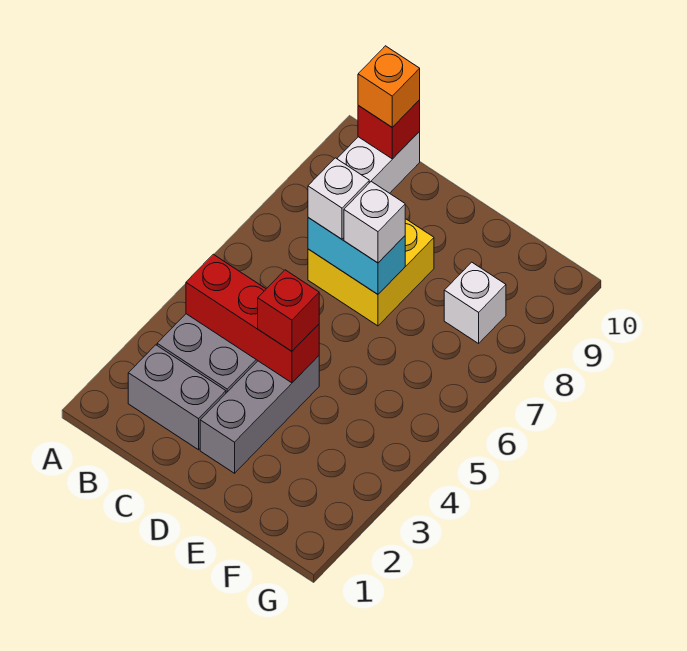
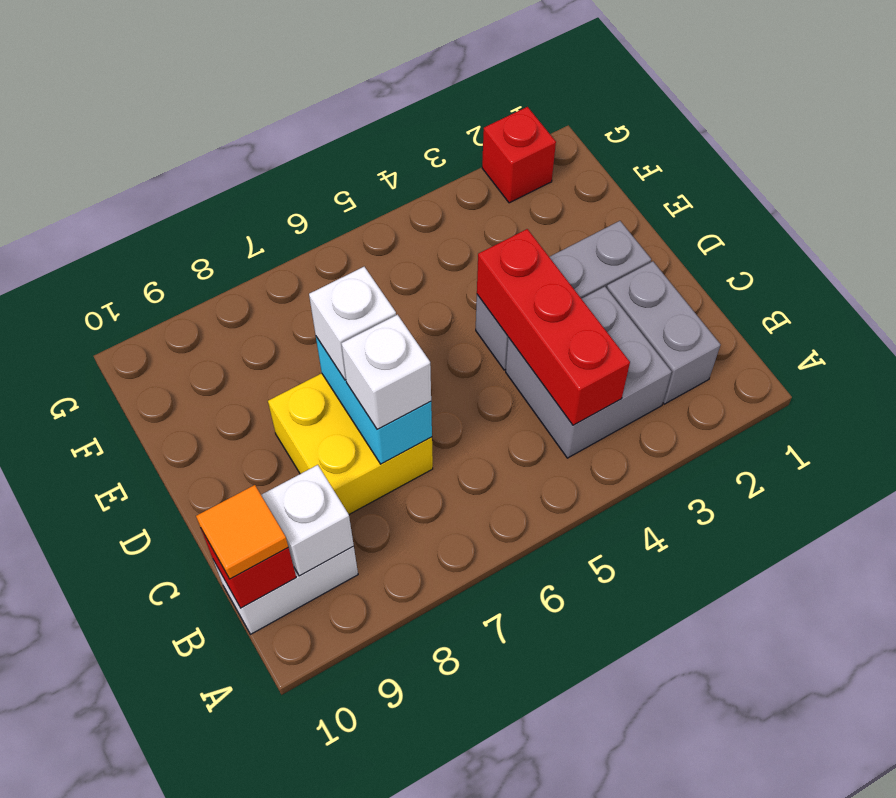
orange brick B10 level 3 -> orange tile B10 level 3
red brick D4 level 3 -> red brick G2 level 1
white brick F8 level 1 -> white brick B9 level 2

